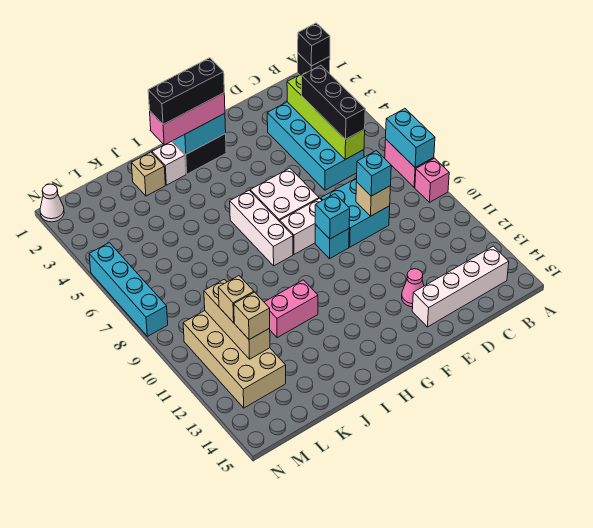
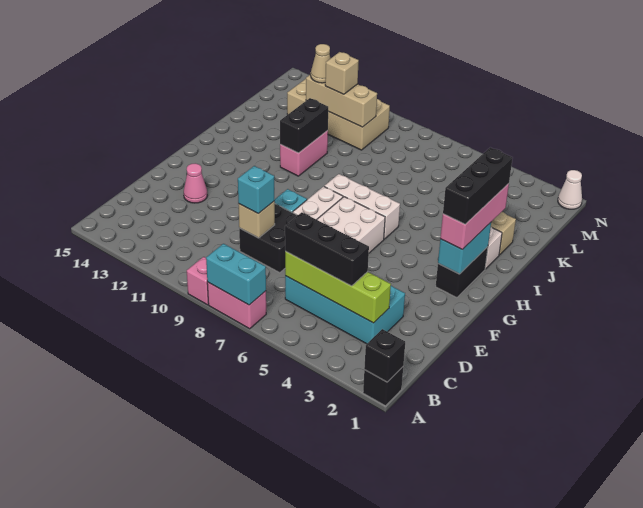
white brick B14:E14 level 1 -> none
cyan brick D8:E9 level 1 -> black brick D8:E9 level 1
cyan brick F9 level 2 -> none
none -> black brick I11:J11 level 2
tan brick L12 level 3 -> tan cone L12 level 3
cyan brick N5:N8 level 1 -> none

